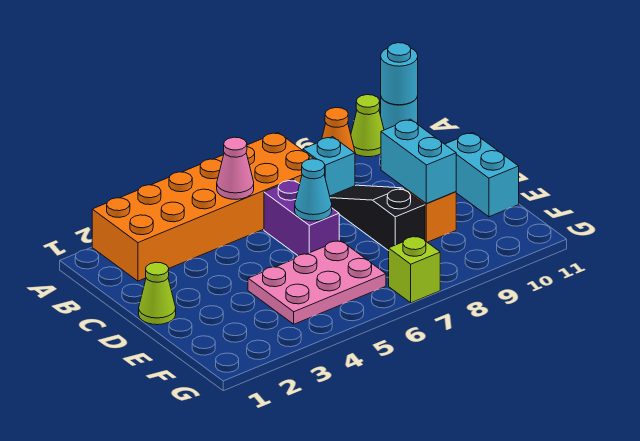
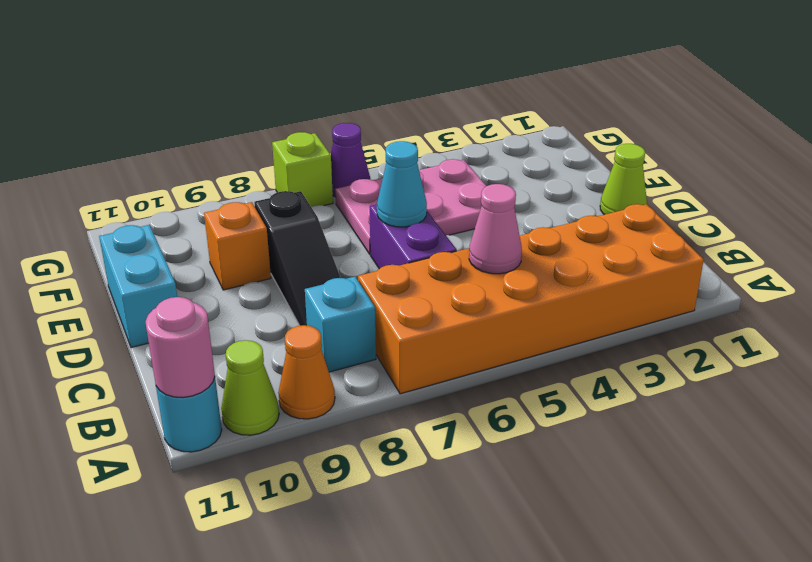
cyan round brick A11 level 2 -> pink round brick A11 level 2
cyan brick D9:E9 level 2 -> none
none -> purple cone G6 level 1

